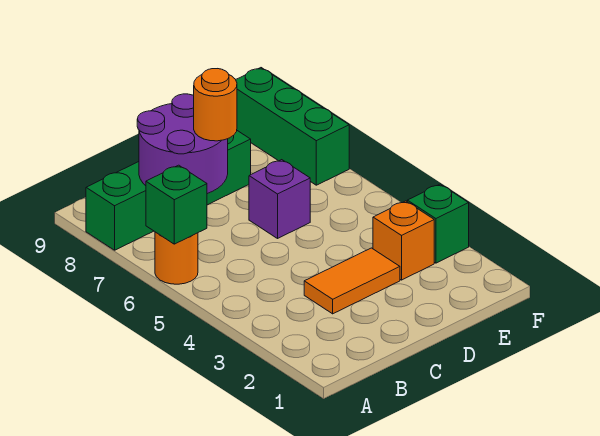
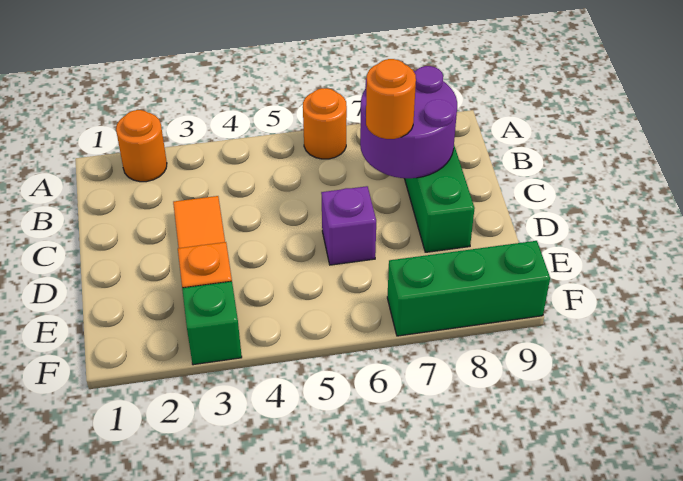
none -> orange round brick A2 level 1
green brick A6 level 2 -> none

